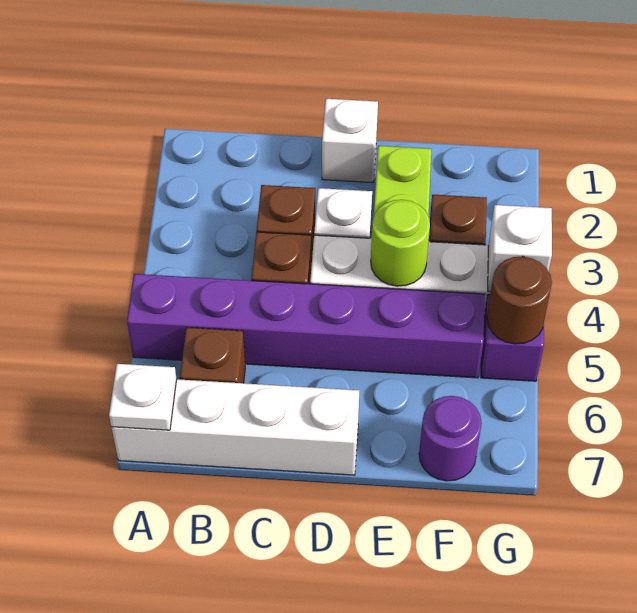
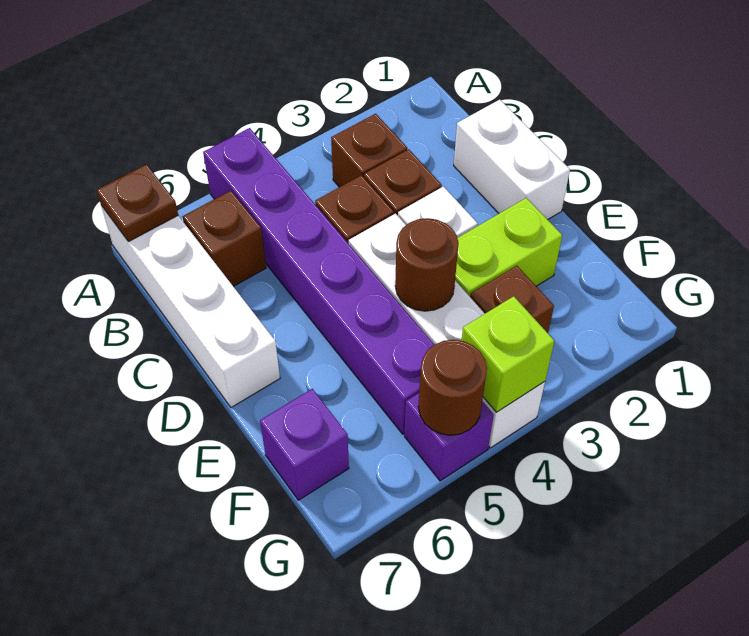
white plate A7 level 2 -> brown plate A7 level 2
none -> brown brick B3 level 1
white brick D1 level 1 -> white brick C1:D1 level 1
lime round brick E4 level 2 -> brown round brick E4 level 2
purple round brick F7 level 1 -> purple brick F7 level 1
white brick G4 level 2 -> lime brick G4 level 2

